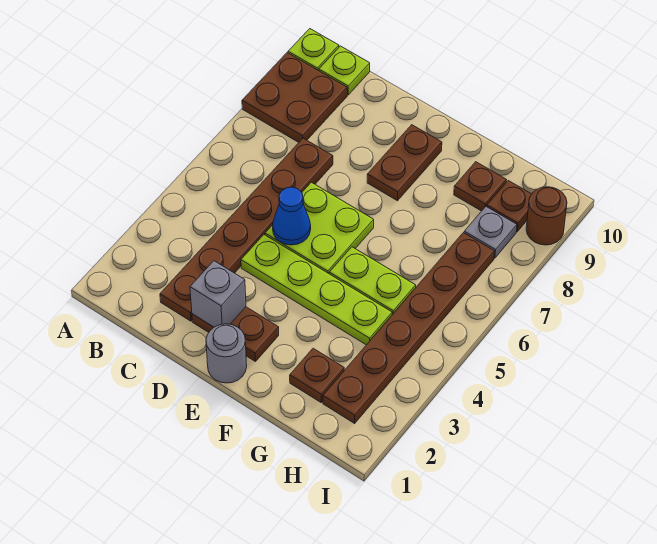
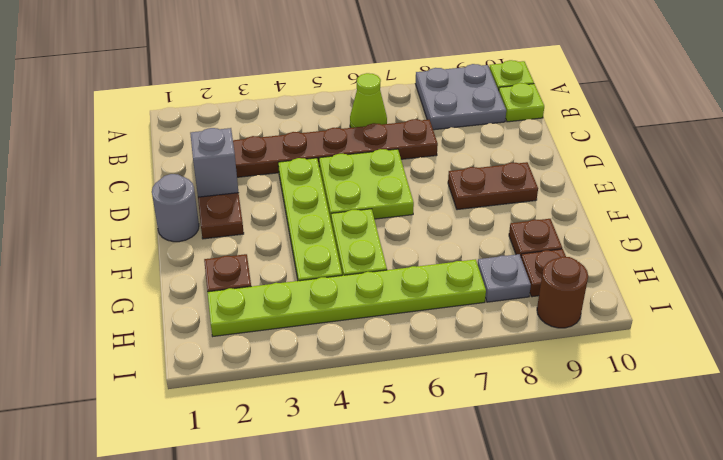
brown plate A8:B9 level 1 -> grey plate A8:B9 level 1
none -> lime cone B6 level 1
blue cone D5 level 2 -> none
brown plate H2:H7 level 1 -> lime plate H2:H7 level 1

